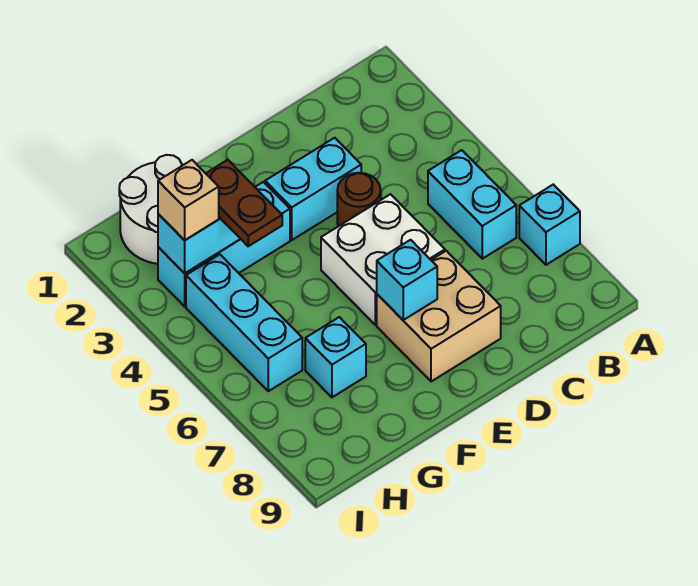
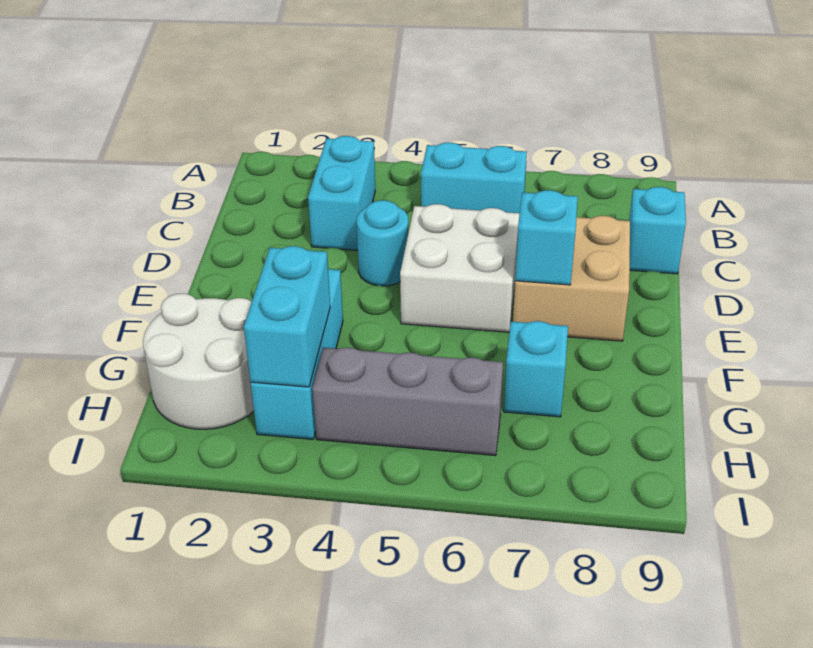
cyan brick A7 level 1 -> cyan brick C9 level 1
cyan brick D3:E3 level 1 -> cyan brick B3:C3 level 1
brown round brick D4 level 1 -> cyan round brick D4 level 1
brown plate G3:G4 level 3 -> none
tan brick H3 level 3 -> none
cyan brick H4:H6 level 1 -> grey brick H4:H6 level 1

